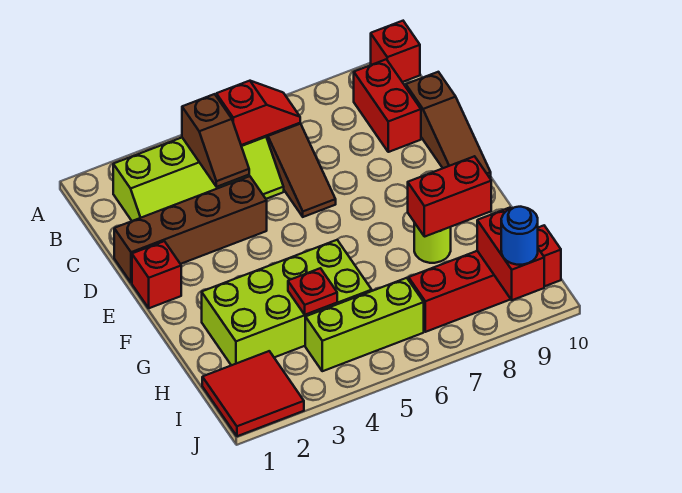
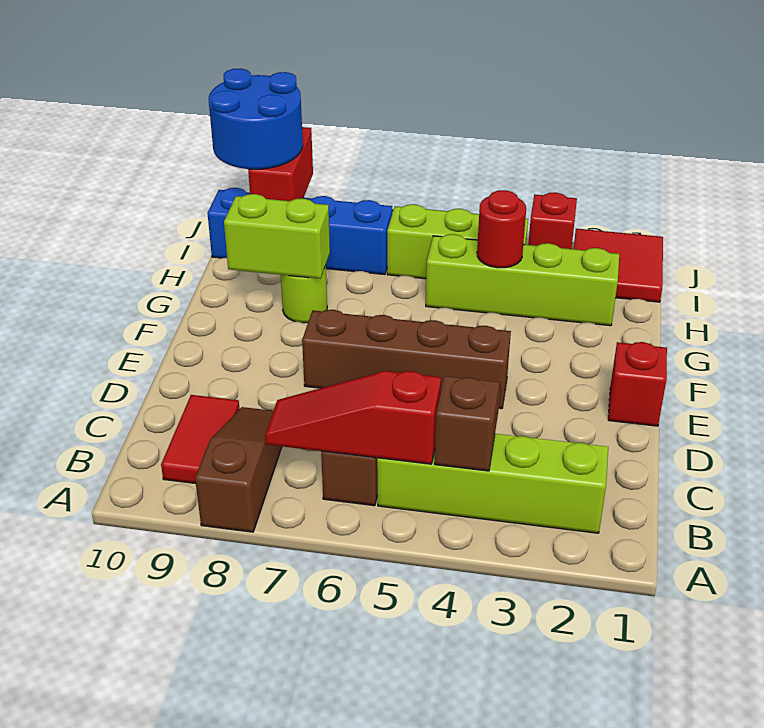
red brick A10 level 1 -> red brick J3 level 1
red slope B5:B6 level 2 top 5 -> red slope B5:B7 level 2 top 5
red brick B9:C9 level 1 -> red tile B9:C9 level 1
brown slope C10:E10 level 1 top C -> brown slope A8:C8 level 1 top A
brown brick D1:D4 level 1 -> brown brick E4:E7 level 1
lime brick G2:H5 level 1 -> lime brick H2:H5 level 1
red brick G8:G9 level 2 -> lime brick G8:G9 level 2
red plate H4 level 2 -> red round brick H4 level 2
red brick I7:I10 level 1 -> blue brick I7:I10 level 1
blue round brick J9 level 3 -> blue round brick I9:J10 level 3

